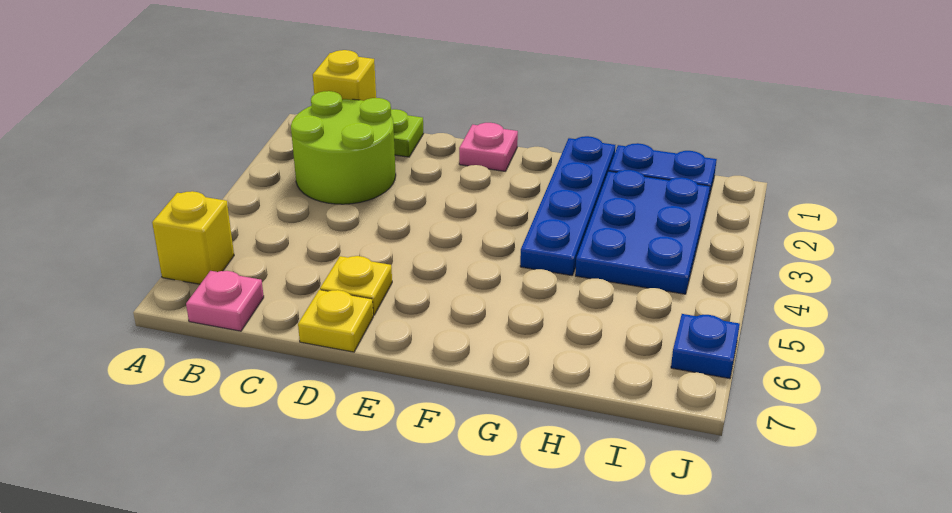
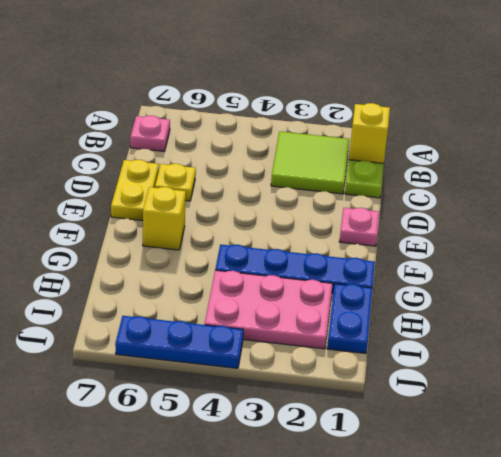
yellow brick A6 level 1 -> yellow brick F6 level 1
lime round brick B2:C3 level 1 -> lime tile B2:C3 level 1
yellow plate D7 level 1 -> yellow plate D7:E7 level 1
blue plate H2:I4 level 1 -> pink plate H2:I4 level 1
blue plate J6 level 1 -> blue plate J4:J6 level 1

